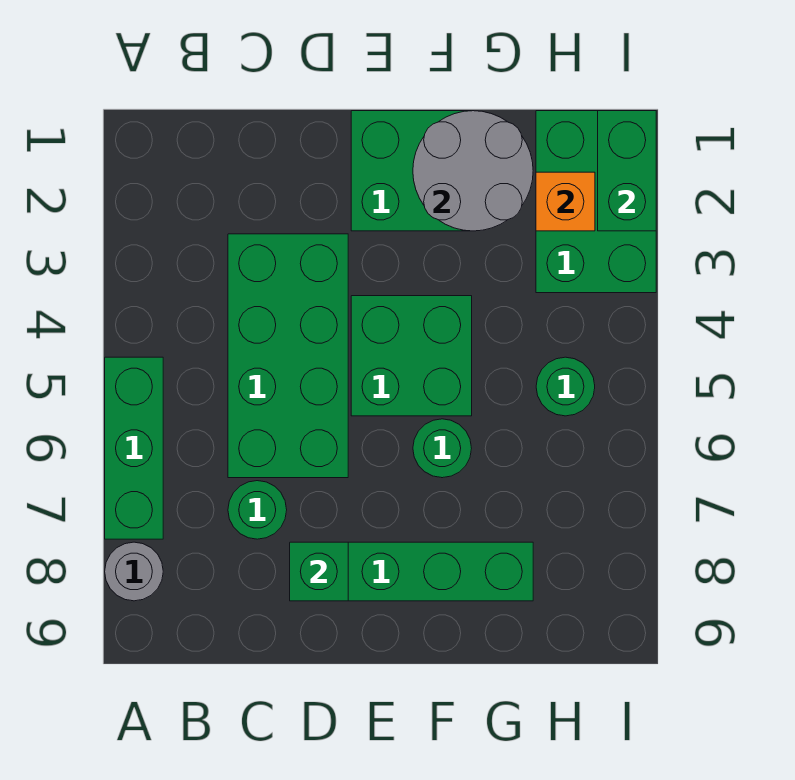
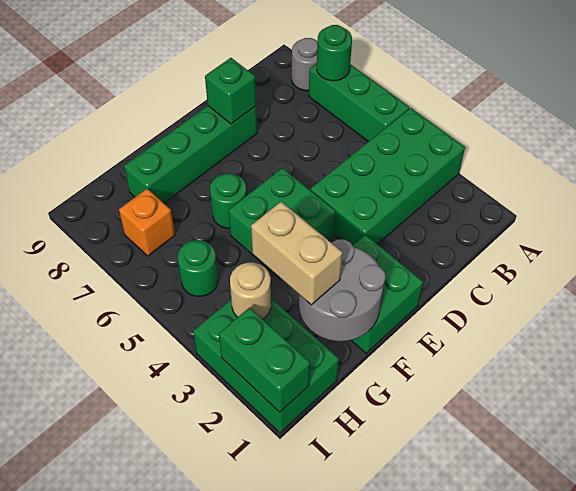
green brick C3:D6 level 1 -> green brick A3:D4 level 1
green round brick C7 level 1 -> green round brick A7 level 2
none -> tan brick G2:G3 level 3
orange brick H2 level 2 -> orange brick H7 level 1
none -> tan round brick H3 level 2

